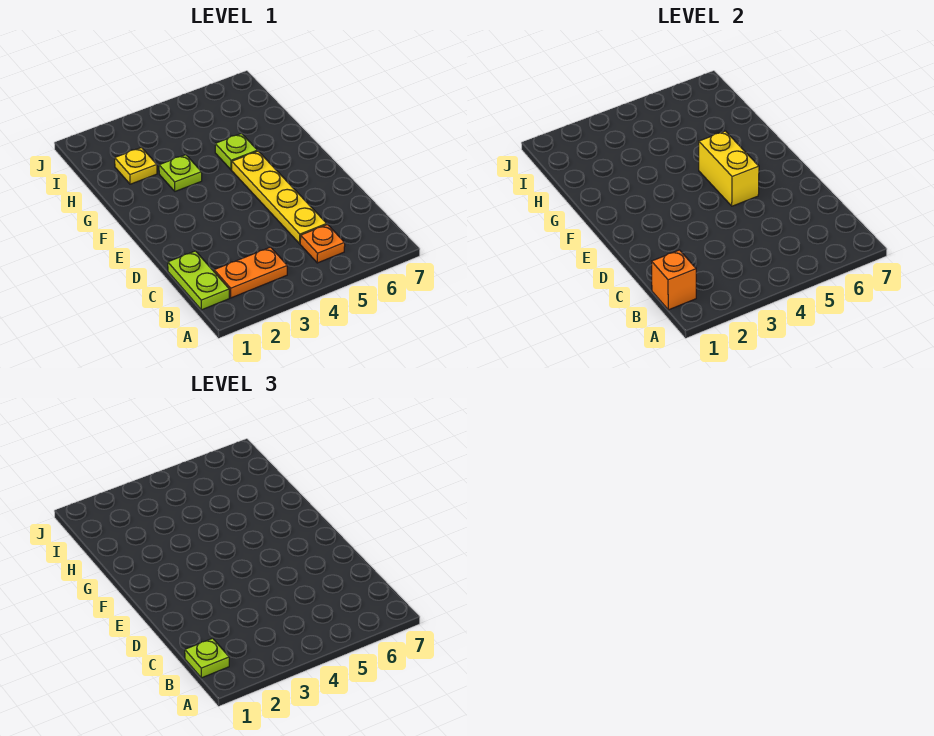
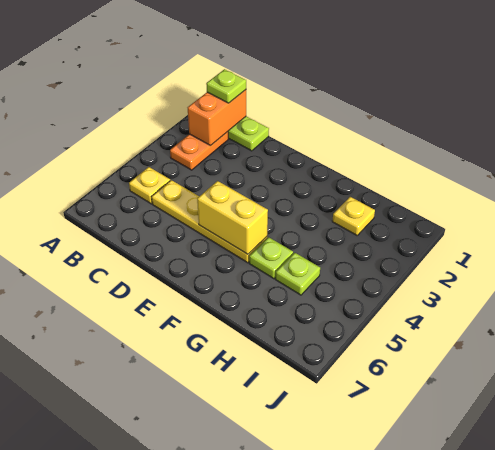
orange brick B1 level 2 -> orange brick B1:B2 level 2
orange plate B5 level 1 -> yellow plate B5 level 1
lime plate G3 level 1 -> lime plate H5 level 1

